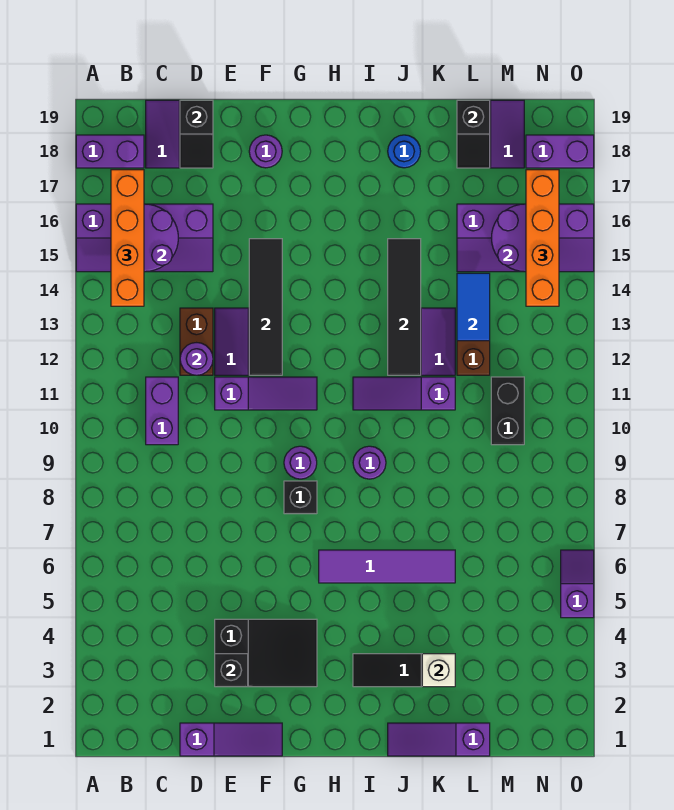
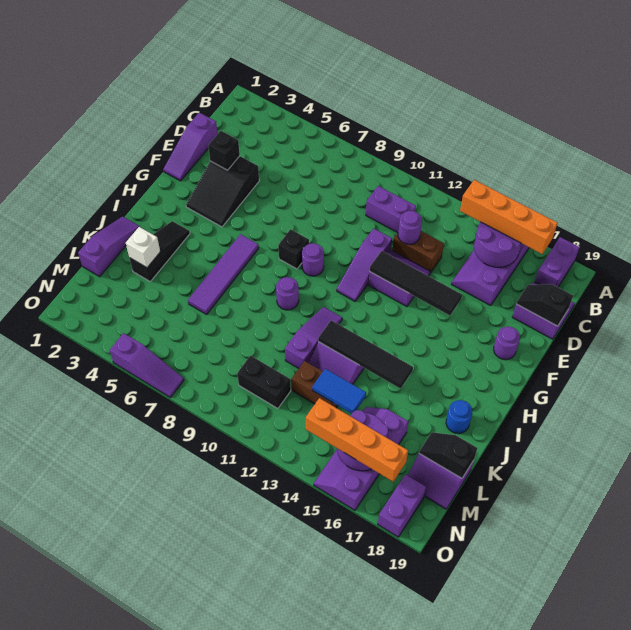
purple slope O5:O6 level 1 top 5 -> purple slope O5:O7 level 1 top 5

